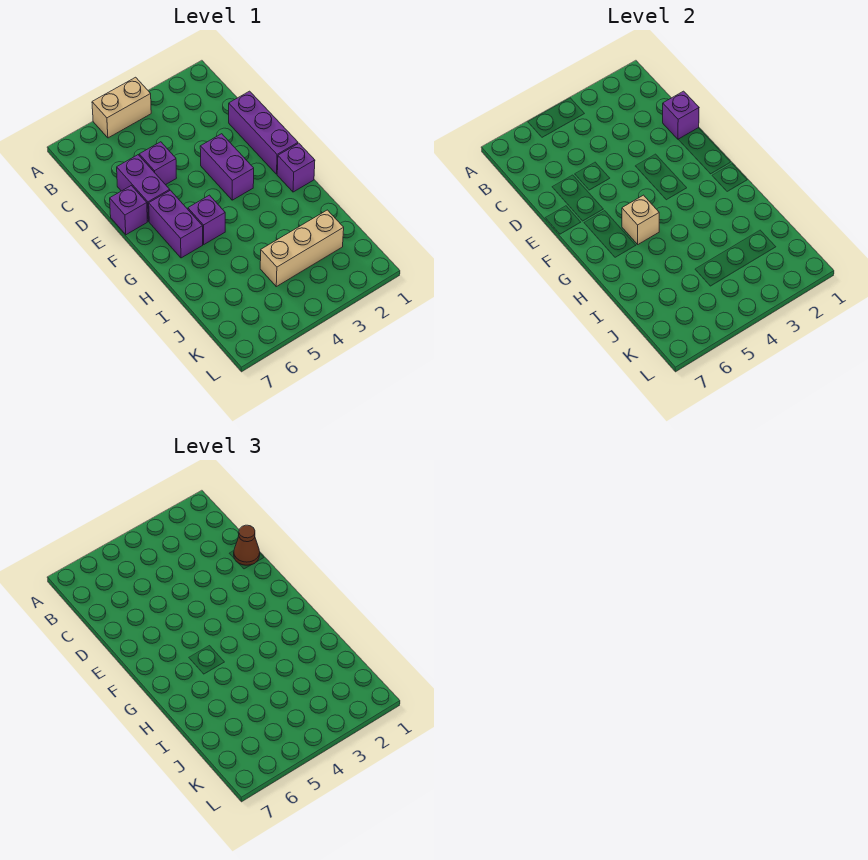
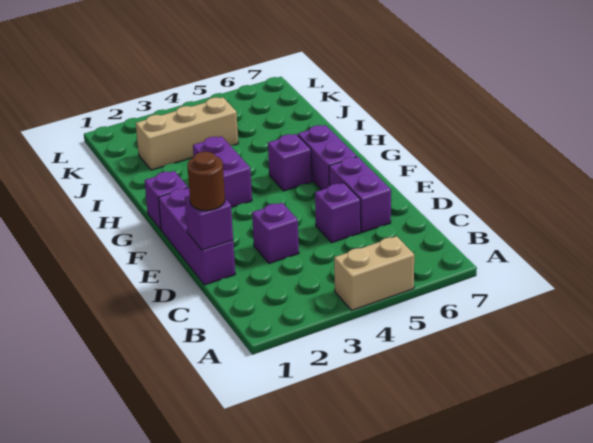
brown cone D1 level 3 -> brown round brick D1 level 3
purple brick E3:F3 level 1 -> purple brick G3:H3 level 1
purple brick E7 level 1 -> purple brick D3 level 1
tan brick G5 level 2 -> none

